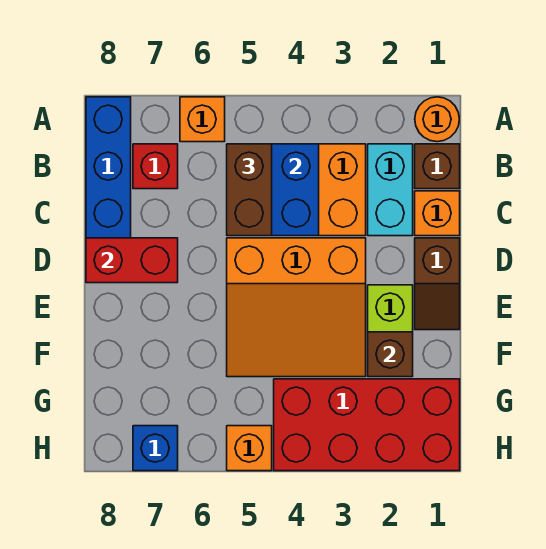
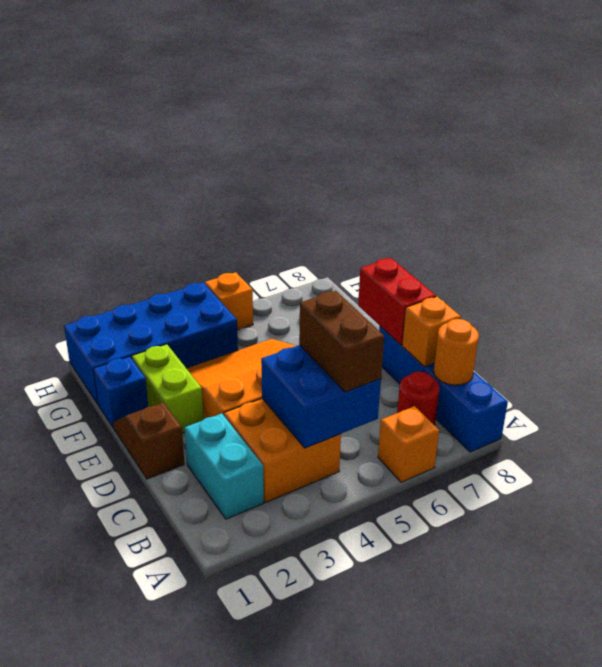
orange round brick A1 level 1 -> orange round brick B8 level 2
brown brick B1 level 1 -> none
red brick B7 level 1 -> red round brick B7 level 1
orange brick C1 level 1 -> orange brick C8 level 2
red brick D7:D8 level 2 -> red brick D8:E8 level 2
brown brick F2 level 2 -> none
red brick G1:H4 level 1 -> blue brick G1:H4 level 1
blue brick H7 level 1 -> blue brick F1 level 1

